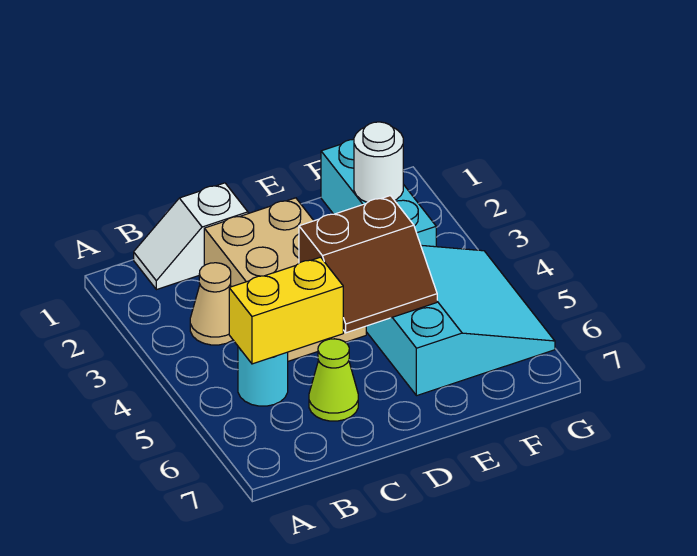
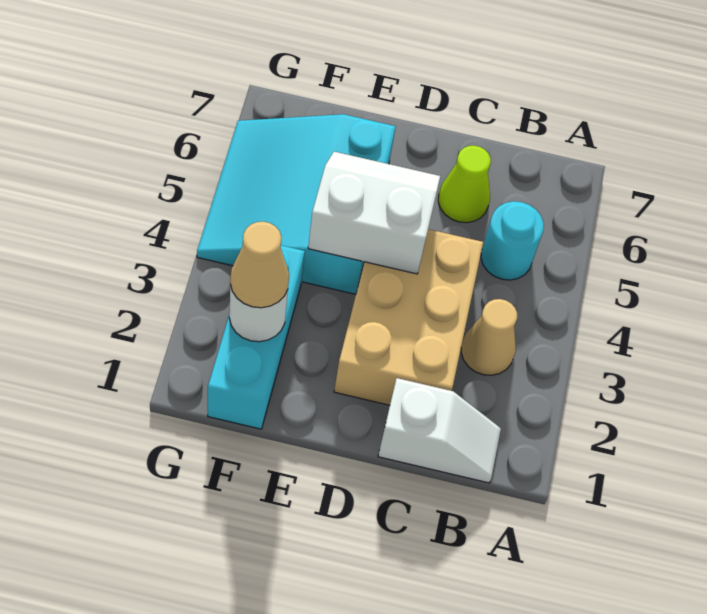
yellow brick B5:C5 level 2 -> none
brown slope D4:E5 level 2 top 4 -> white slope D4:E5 level 2 top 4
none -> tan cone F2 level 3

